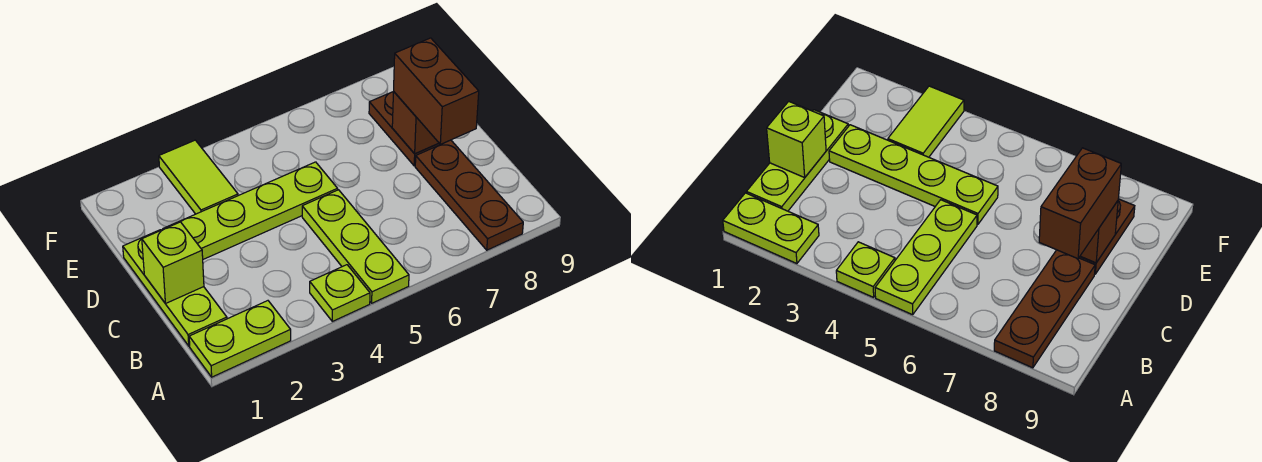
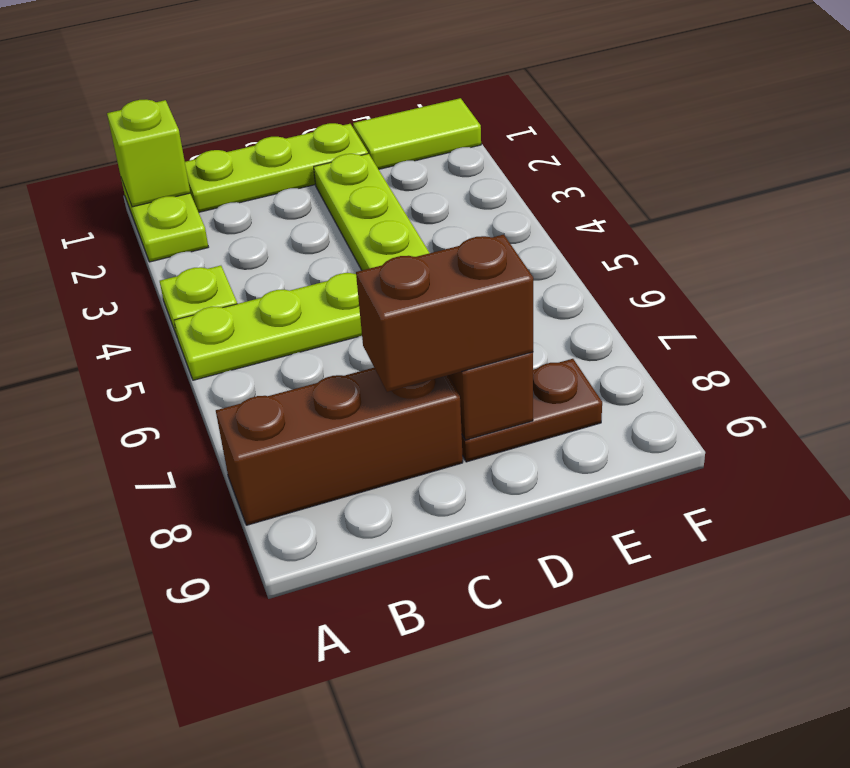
brown plate A8:C8 level 1 -> brown brick A8:C8 level 1
lime brick C1 level 2 -> lime brick A1 level 2
lime tile E3:F3 level 1 -> lime tile E1:F1 level 1

